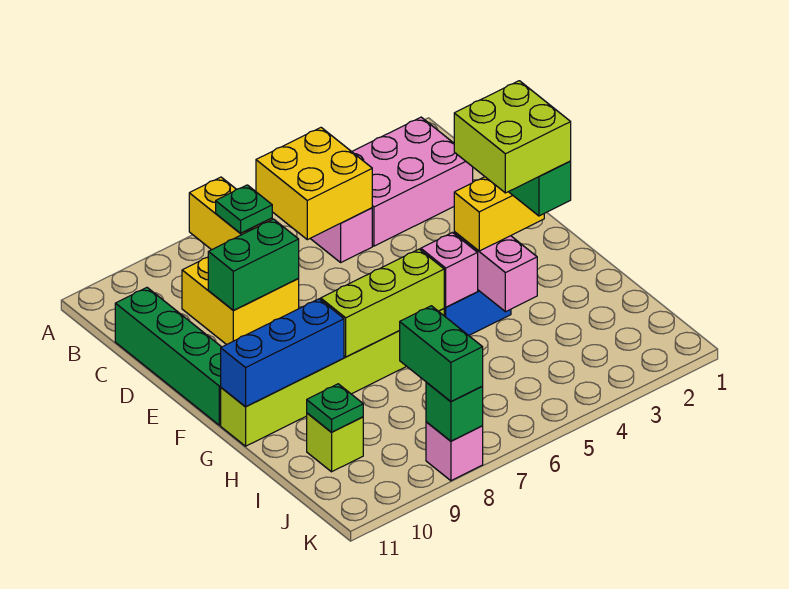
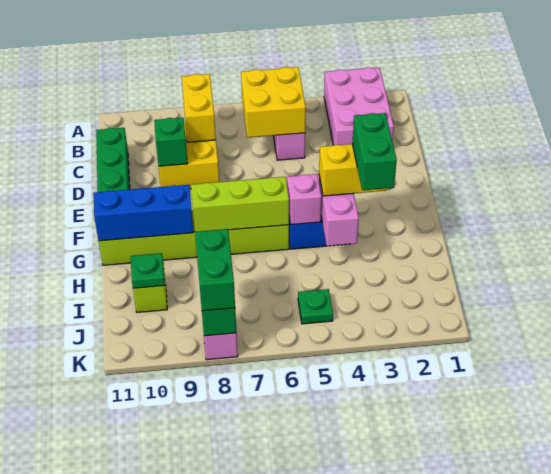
pink brick B2:C4 level 1 -> pink brick A2:C3 level 1
green plate C8 level 3 -> green plate J5 level 1
green brick D8:D9 level 2 -> green brick D9 level 2
lime brick G3:H4 level 5 -> none

